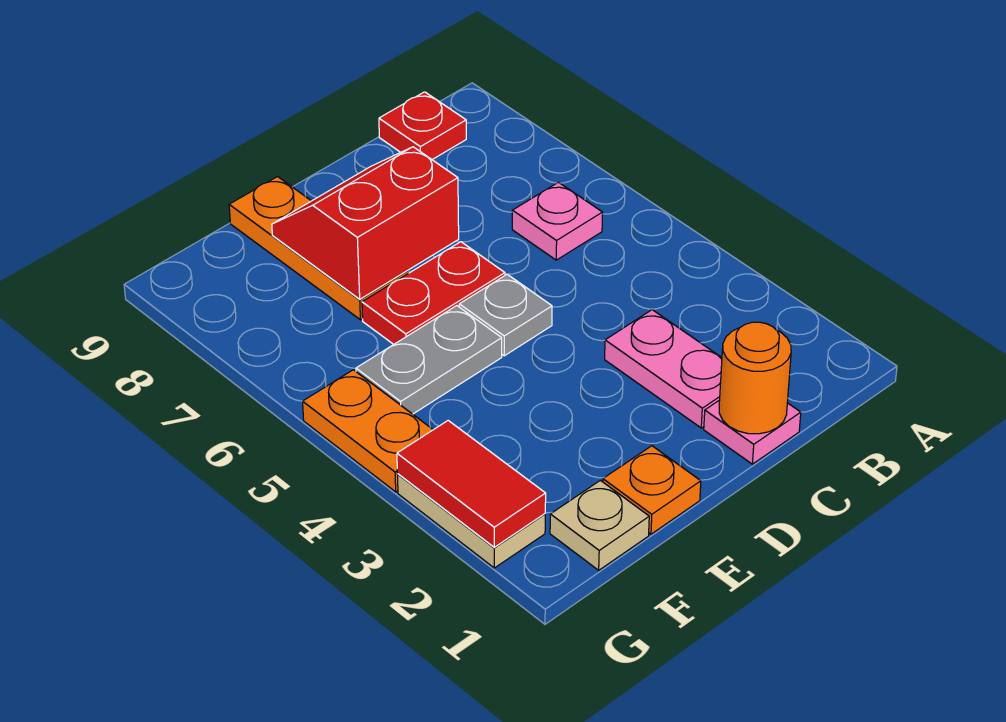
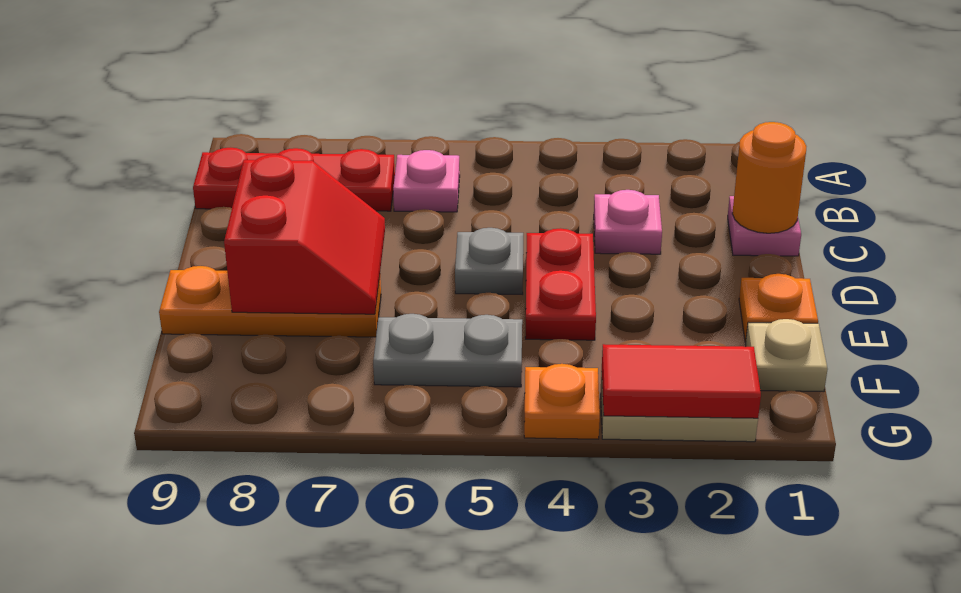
red plate B9 level 1 -> red plate B7:B9 level 1
pink plate C2:C3 level 1 -> pink plate C3 level 1
red plate D6:E6 level 1 -> red plate D4:E4 level 1
red slope D7:E8 level 2 top 7 -> red slope D7:E8 level 2 top 8
grey plate E5:F5 level 1 -> grey plate F5:F6 level 1
orange plate G4:G5 level 1 -> orange plate G4 level 1

